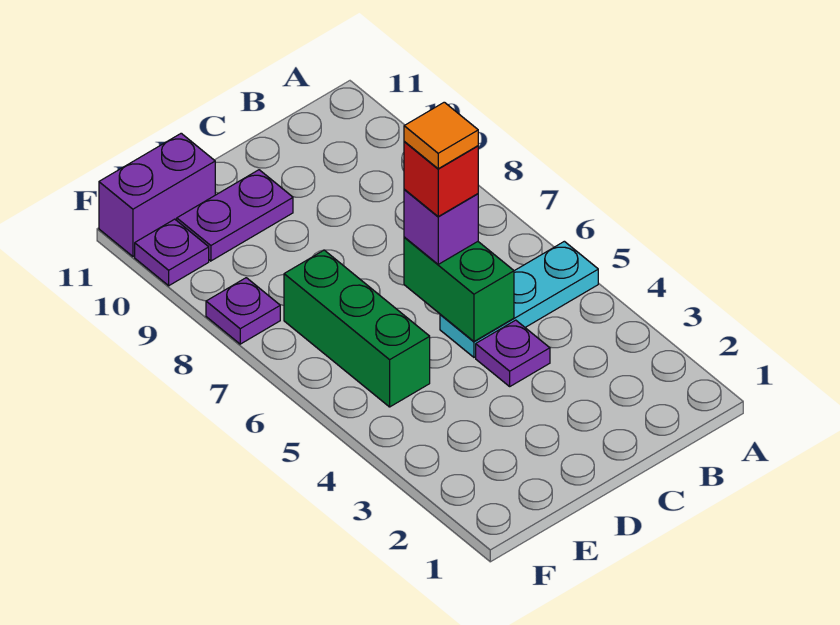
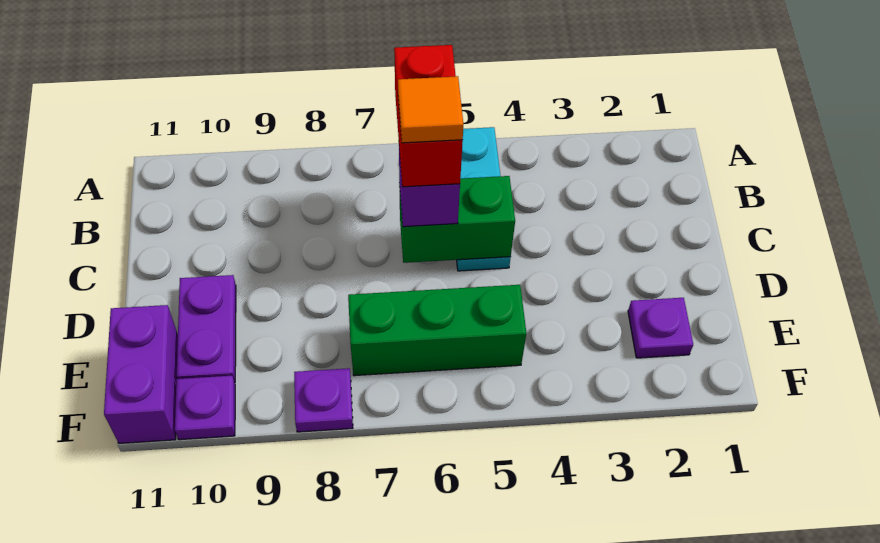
purple plate C4 level 1 -> purple plate E2 level 1
red brick C6 level 4 -> red brick B6:C6 level 4

